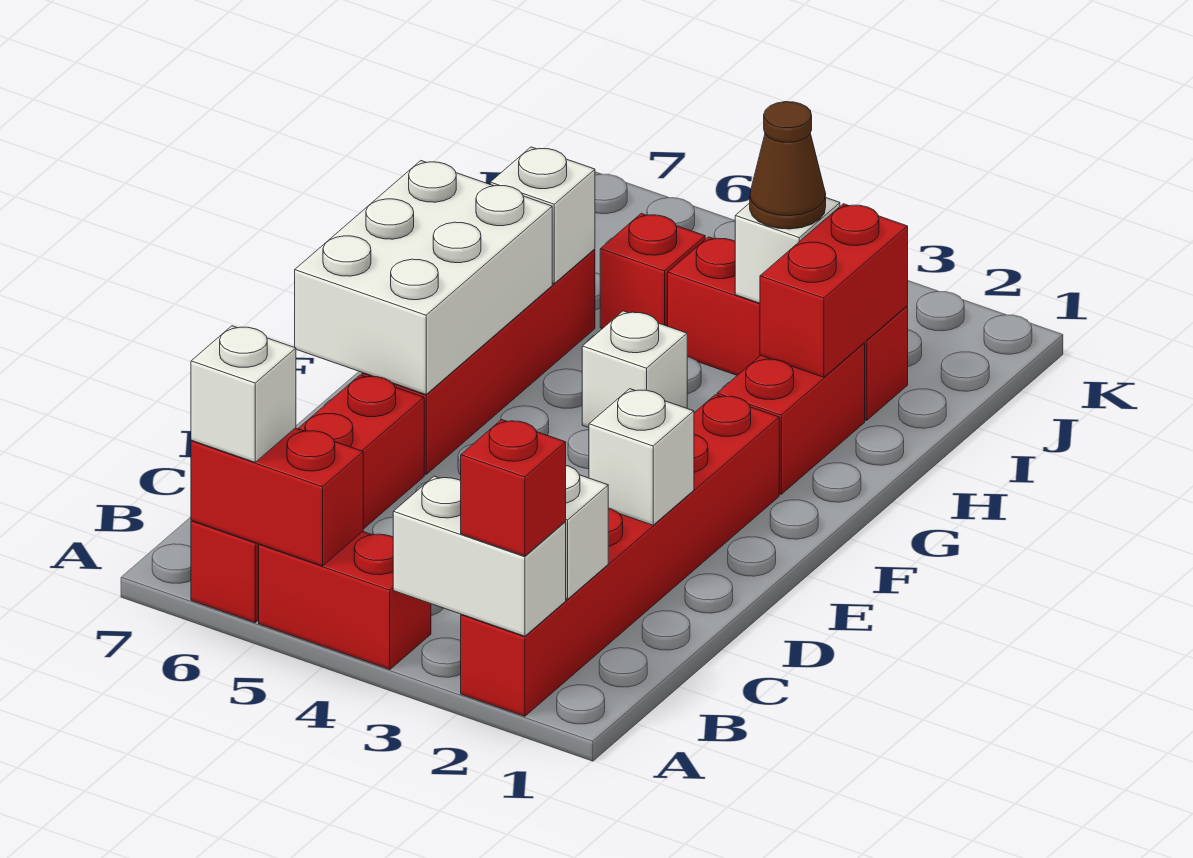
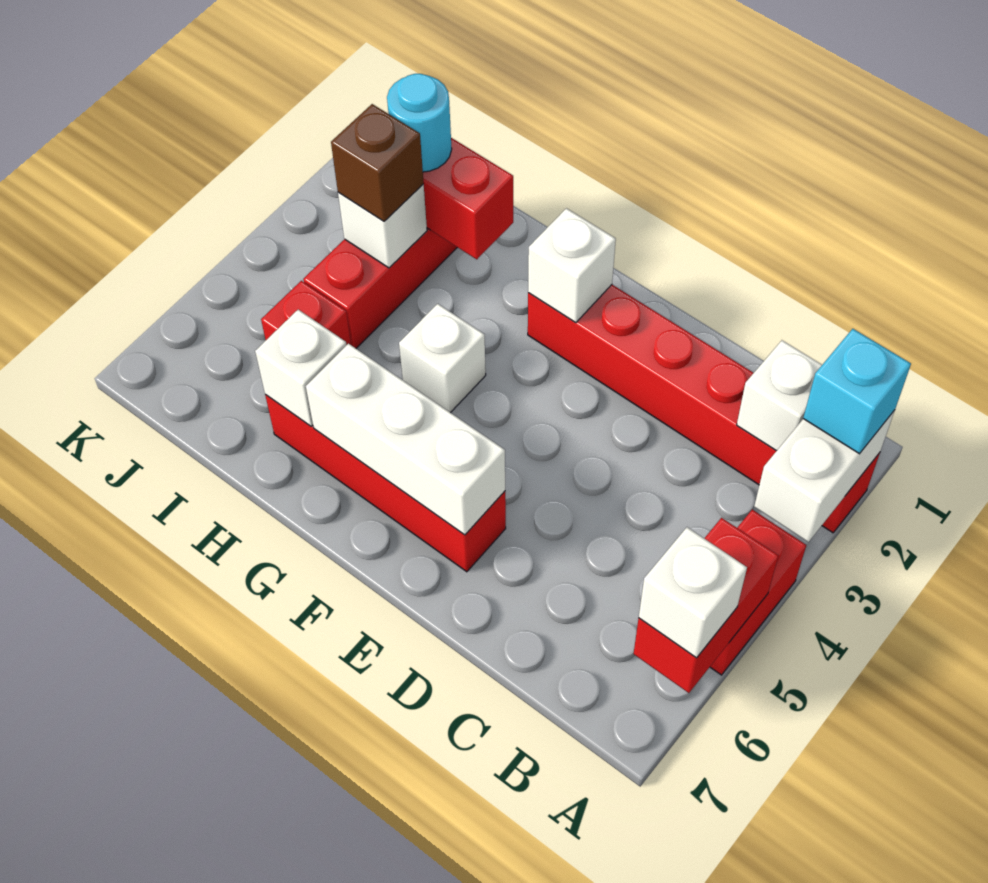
red brick A2 level 3 -> cyan brick A2 level 3
red brick A6:D6 level 1 -> none
white brick D2 level 2 -> white brick F2 level 2
white brick E6:G7 level 2 -> white brick E6:G6 level 2
red brick G2:H2 level 1 -> none
none -> cyan round brick I2 level 3
brown cone I3 level 3 -> brown brick I3 level 3

